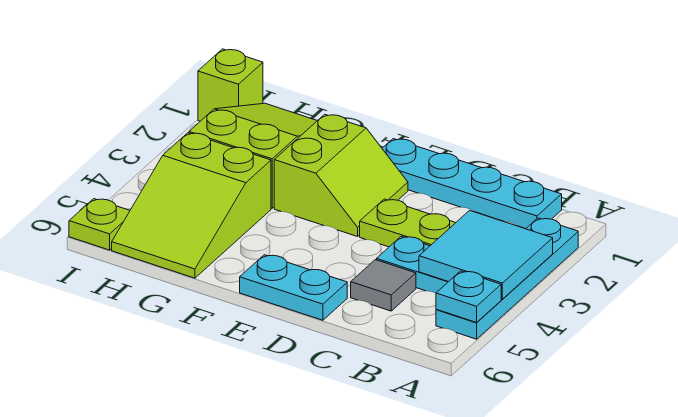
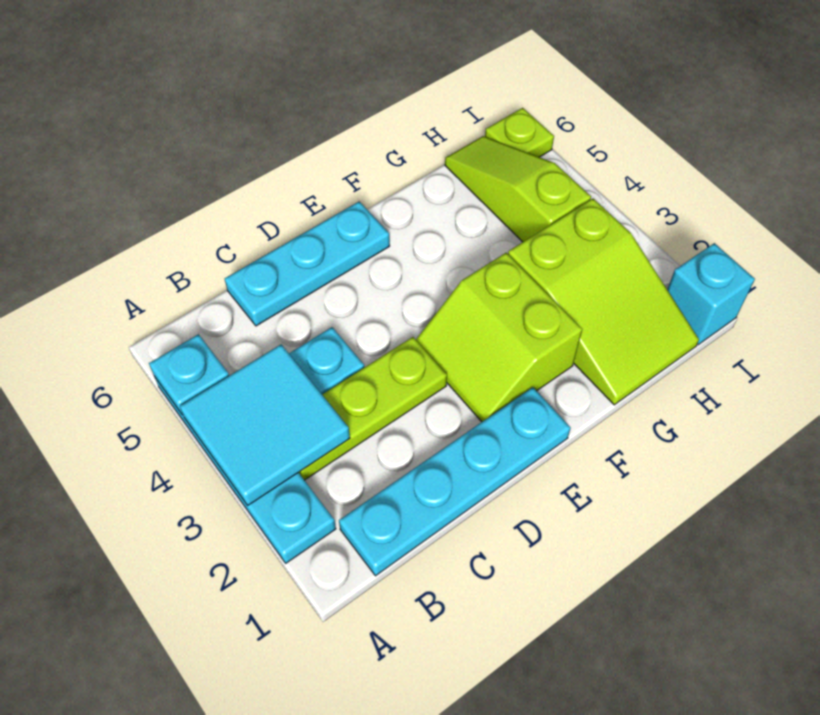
grey tile C5 level 1 -> none
cyan plate D6:E6 level 1 -> cyan plate C6:E6 level 1
lime slope G4:H6 level 1 top 4 -> lime slope H4:H6 level 1 top 4
lime brick I1 level 1 -> cyan brick I1 level 1

